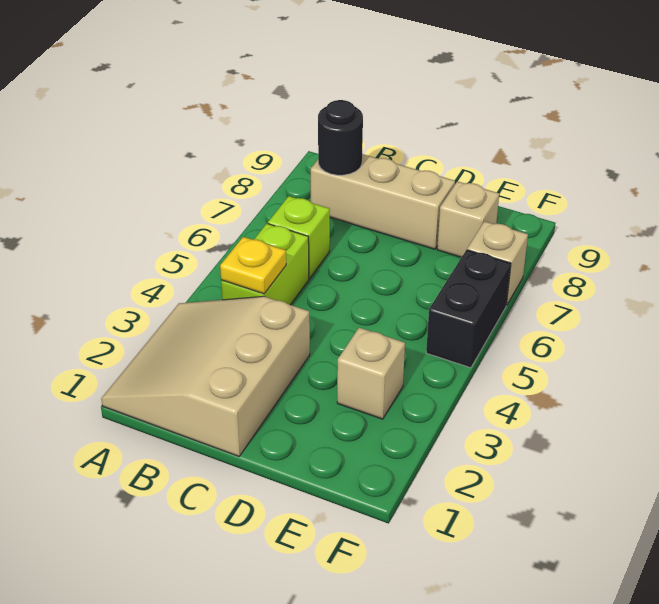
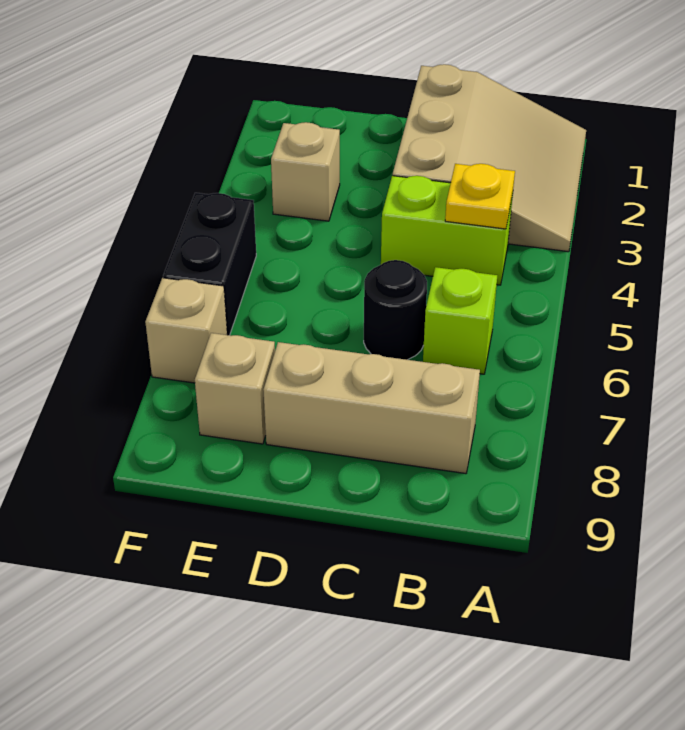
lime brick B4:B5 level 1 -> lime brick B4:C4 level 1
black round brick B8 level 2 -> black round brick C6 level 1

